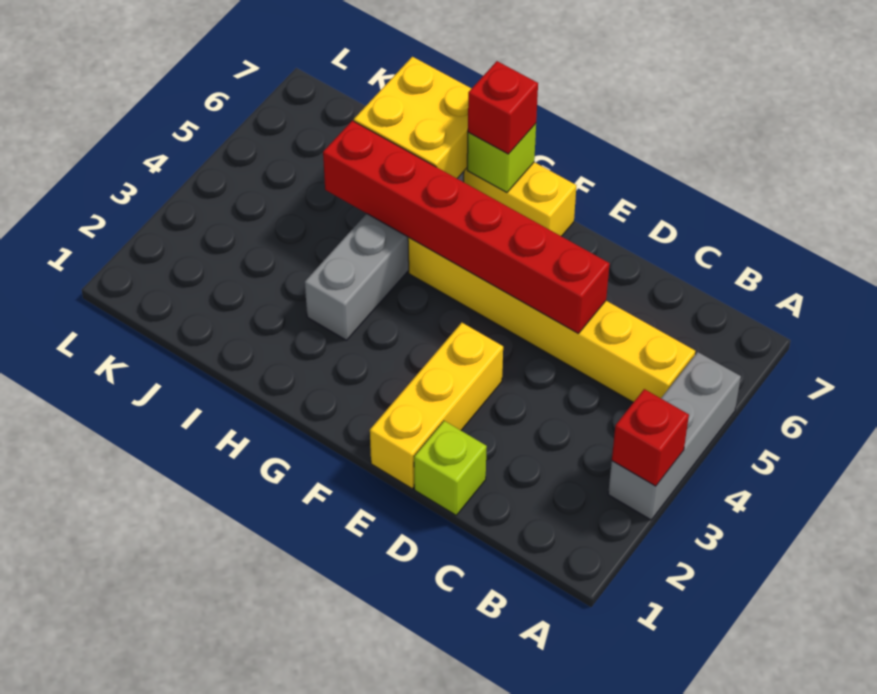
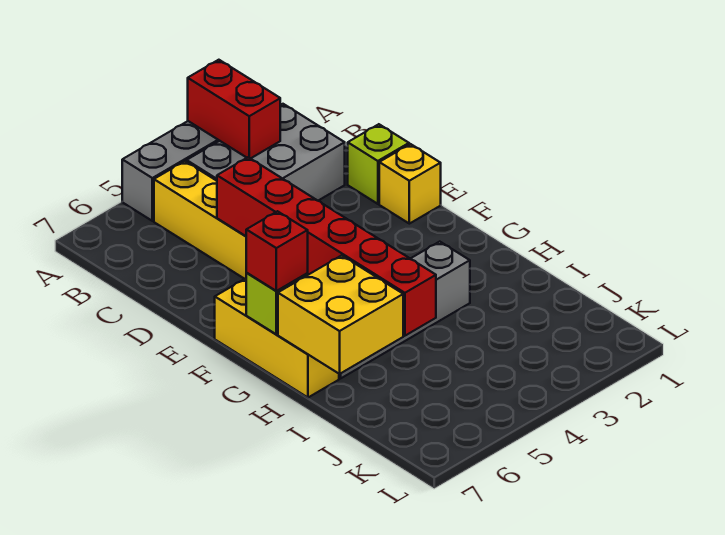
red brick A3 level 2 -> red brick A3:B3 level 2
none -> grey brick B2:C4 level 1
yellow brick E1:E3 level 1 -> yellow brick E1 level 1

